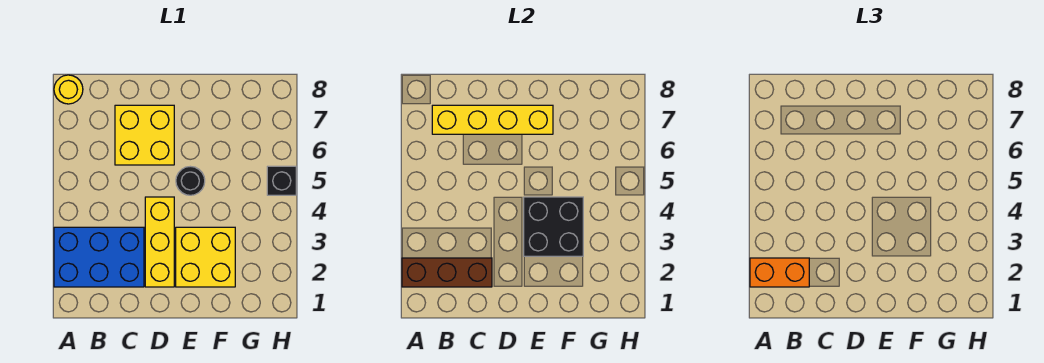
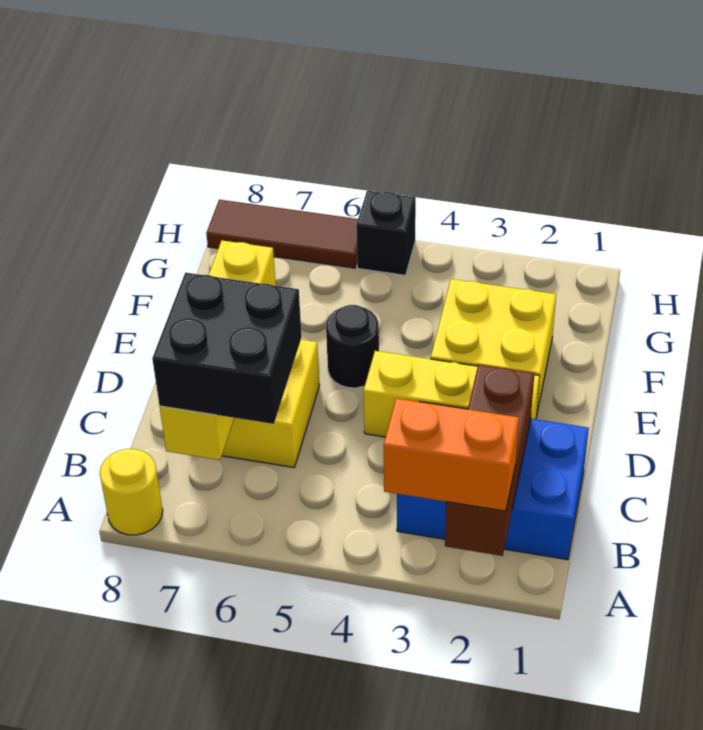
blue brick A2:C3 level 1 -> blue brick B1:C3 level 1
orange brick A2:B2 level 3 -> orange brick A2:A3 level 3
black brick E3:F4 level 2 -> black brick B6:C7 level 3
none -> brown tile H6:H8 level 1

